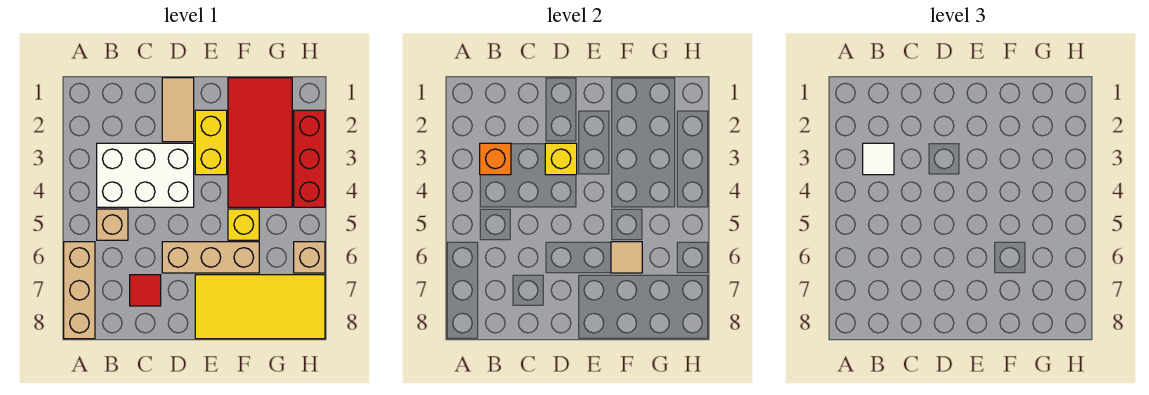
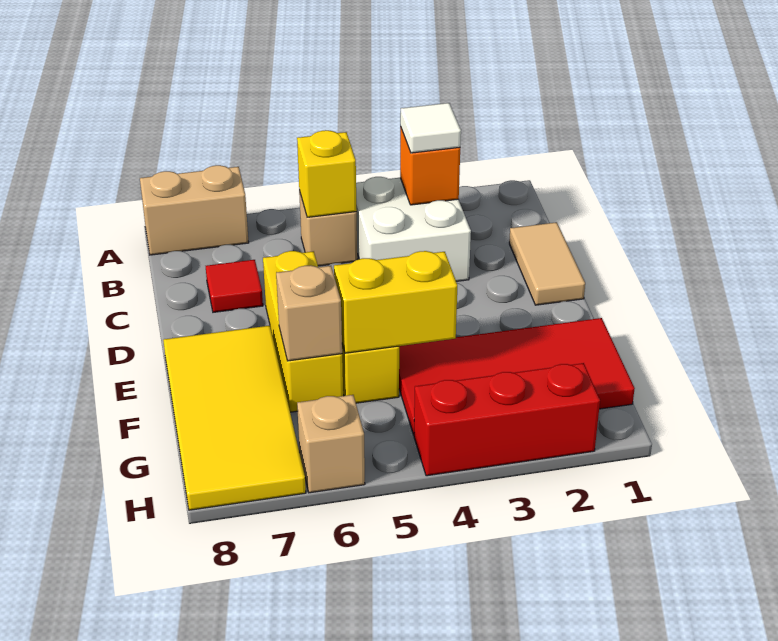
tan brick A6:A8 level 1 -> tan brick A7:A8 level 1
white brick B3:D4 level 1 -> white brick B3:C4 level 1
tan tile D1:D2 level 1 -> tan tile C1:D1 level 1
yellow brick D3 level 2 -> yellow brick B5 level 2
tan brick D6:F6 level 1 -> yellow brick D6:F6 level 1
yellow brick E2:E3 level 1 -> yellow brick F4:F5 level 2
tan tile F6 level 2 -> tan brick F6 level 2

